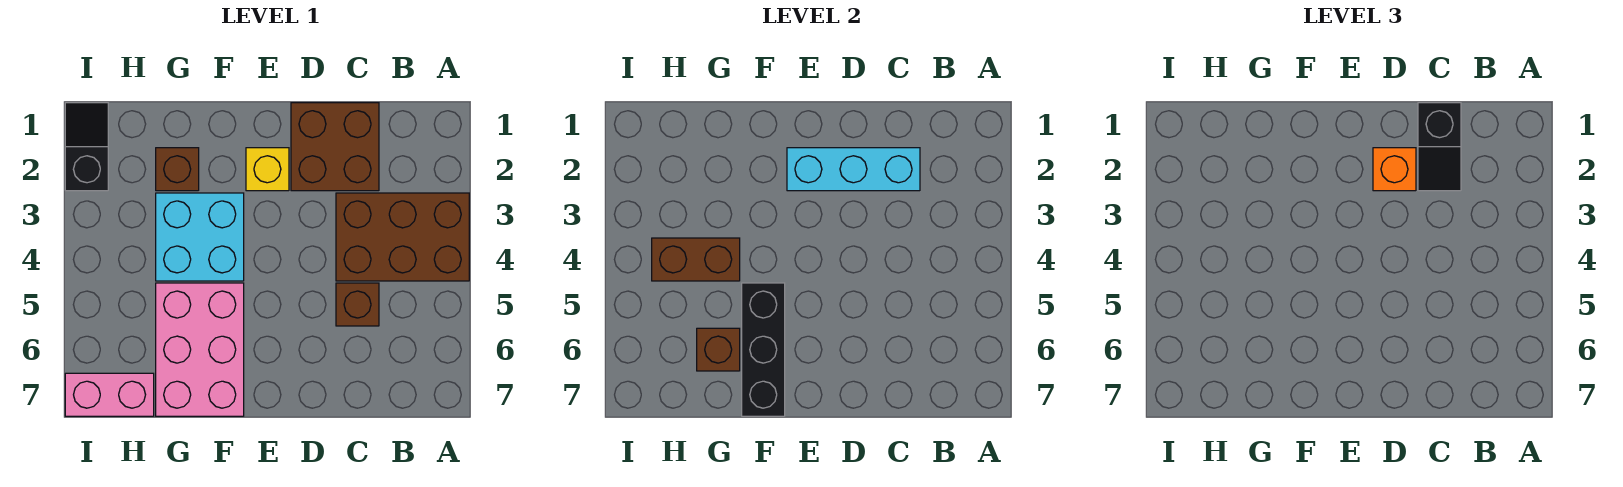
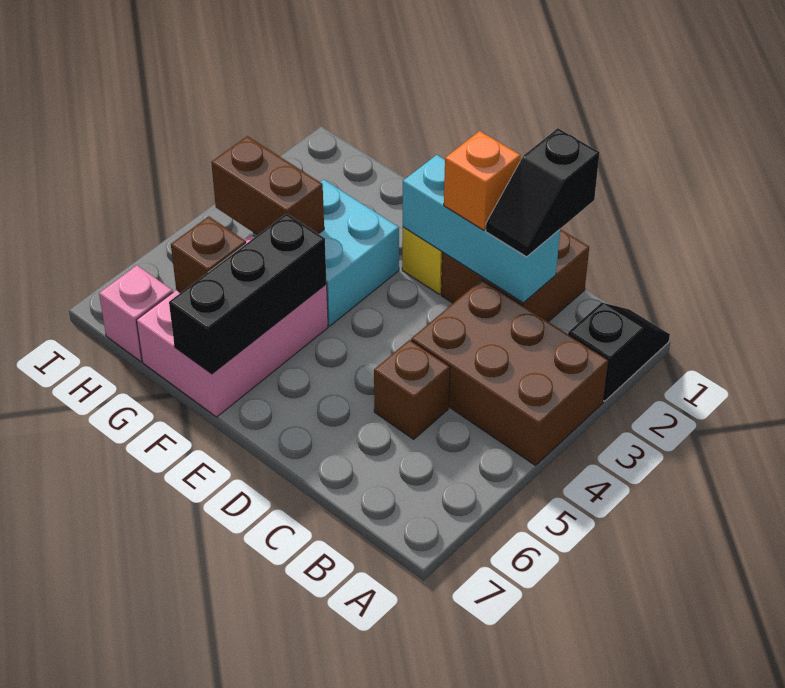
brown brick G2 level 1 -> none
pink brick H7:I7 level 1 -> pink brick H7 level 1
black slope I1:I2 level 1 top 2 -> black slope A1:A2 level 1 top 2

